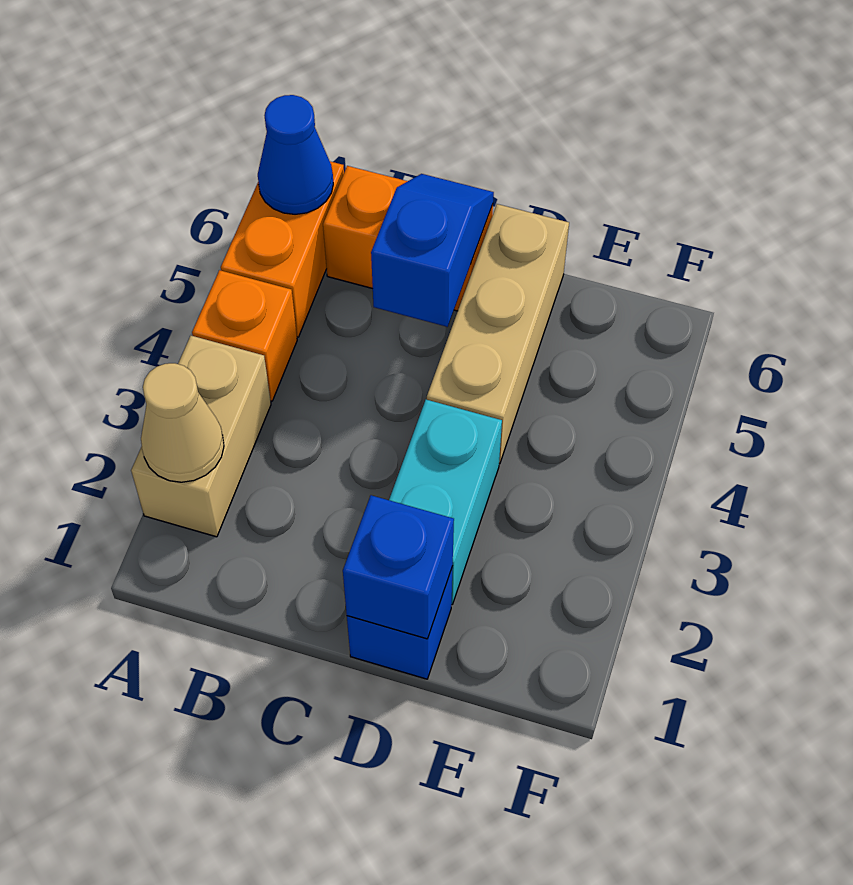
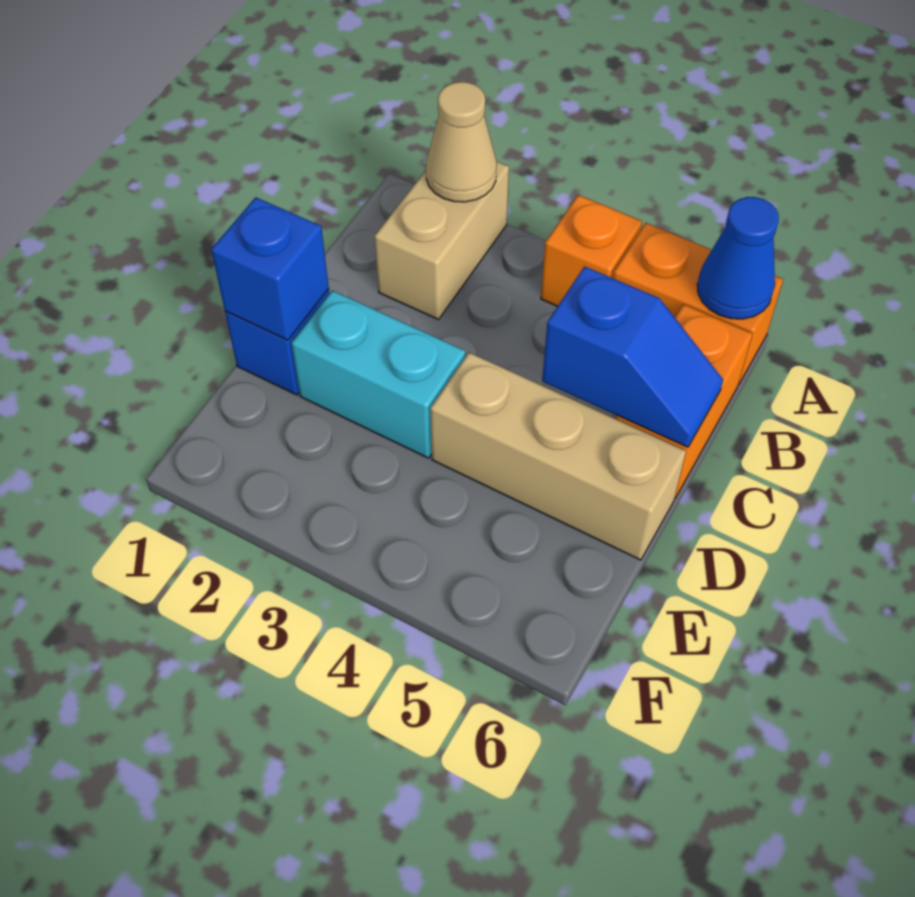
tan brick A2:A3 level 1 -> tan brick A2:B2 level 1

